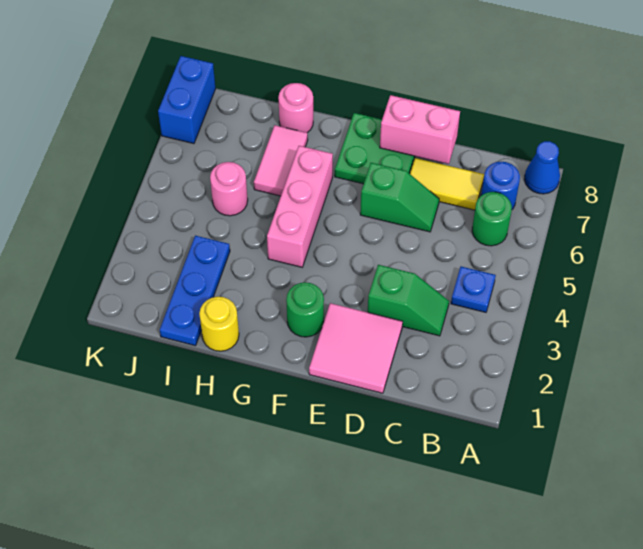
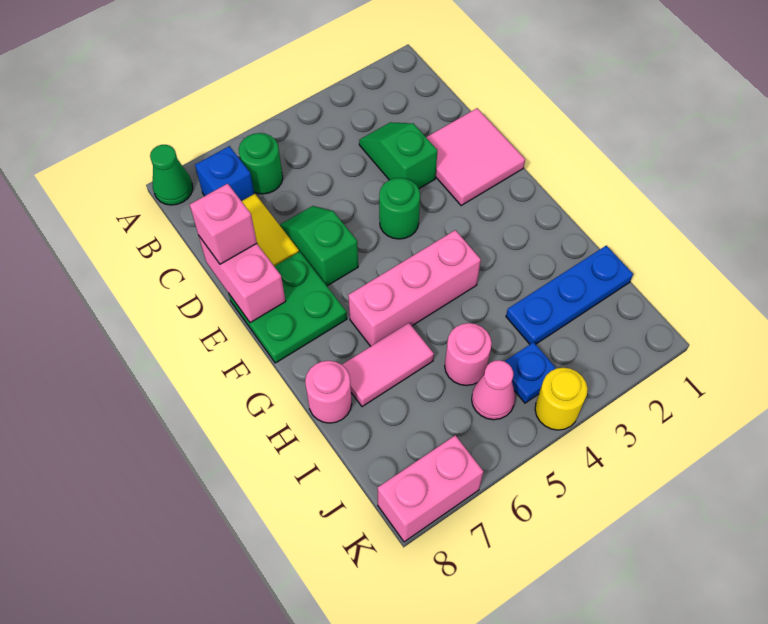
blue cone A8 level 1 -> green cone A8 level 1
blue plate B4 level 1 -> blue plate J4 level 1
blue round brick B7 level 1 -> blue brick B7 level 1
none -> pink brick D8 level 3
green round brick F2 level 1 -> green round brick E4 level 1
yellow round brick H1 level 1 -> yellow round brick K4 level 1
none -> pink cone J5 level 1
blue brick K7:K8 level 1 -> pink brick K7:K8 level 1

